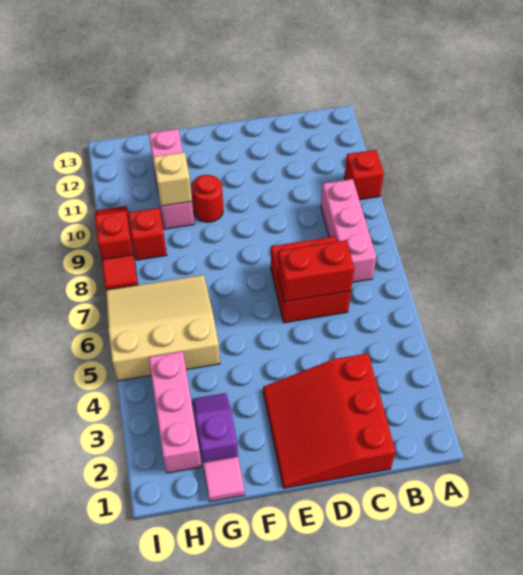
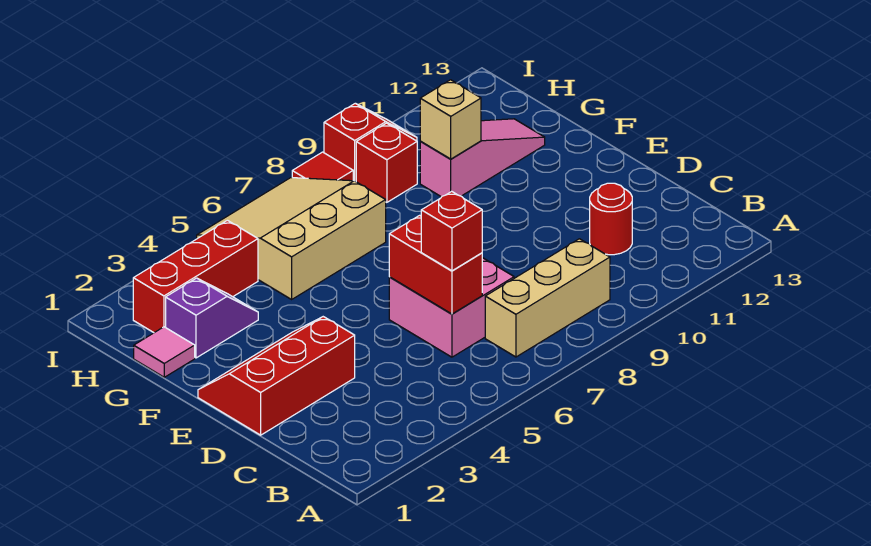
red brick A10 level 1 -> red brick C6 level 3
pink brick B7:B9 level 1 -> tan brick B7:B9 level 1
red slope C1:E3 level 1 top C -> red slope D1:E3 level 1 top D
red brick C6:D7 level 1 -> pink brick C6:D7 level 1
red round brick F10 level 1 -> red round brick C11 level 1
tan slope G5:I7 level 1 top 5 -> tan slope G5:I7 level 1 top G
pink brick G10:G12 level 1 -> pink slope G10:G12 level 1 top 10
pink brick H2:H4 level 1 -> red brick H2:H4 level 1

